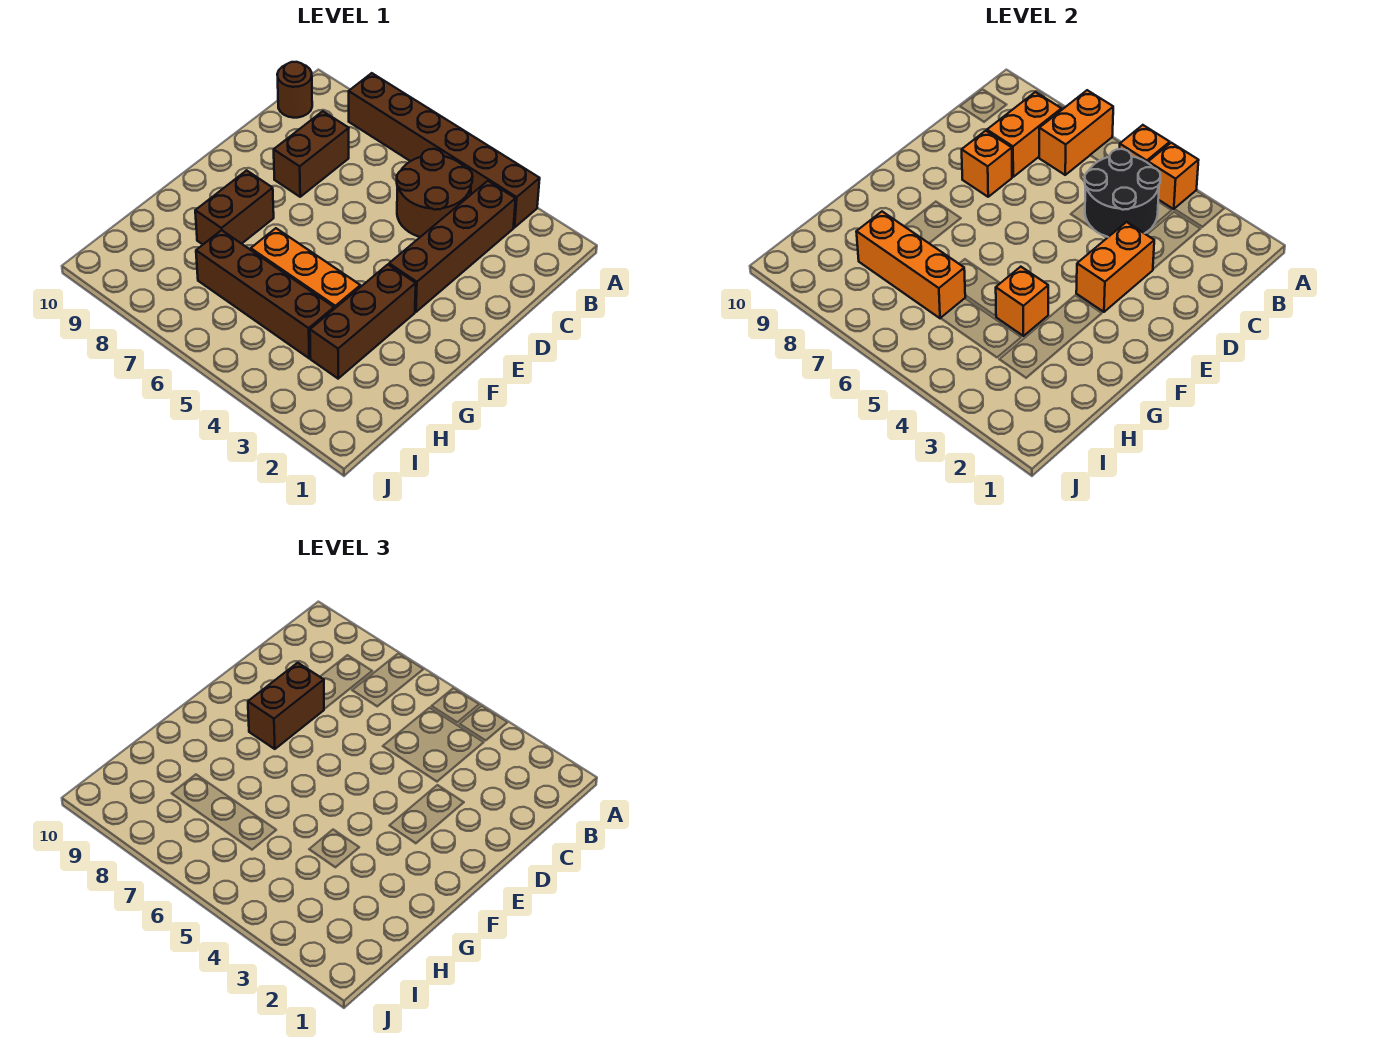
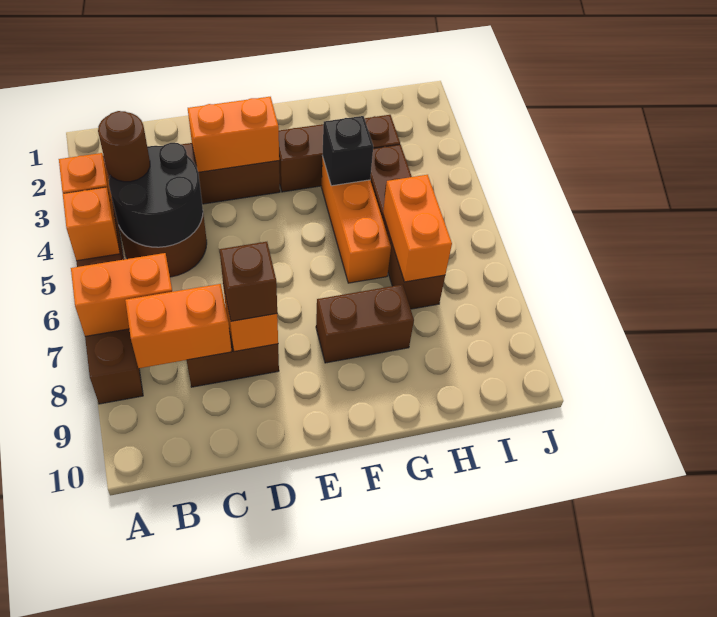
brown round brick B10 level 1 -> brown round brick B4 level 3
brown brick D8:E8 level 3 -> brown brick D8 level 3
orange brick G4 level 2 -> black brick G4 level 2
orange brick H6:H8 level 2 -> orange brick H6:H7 level 2

